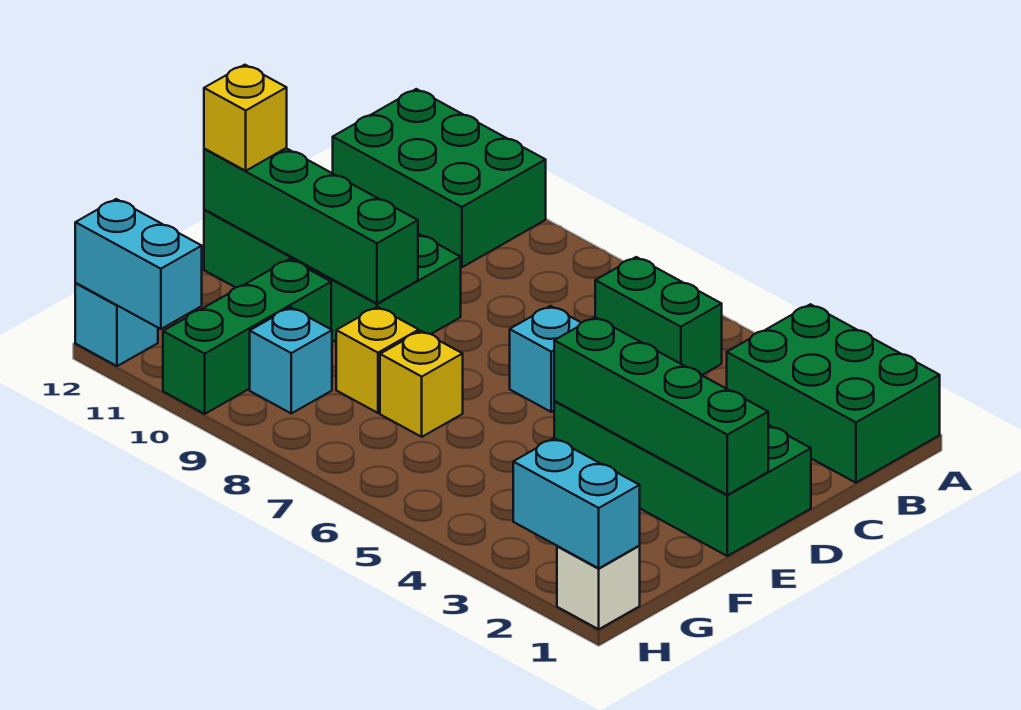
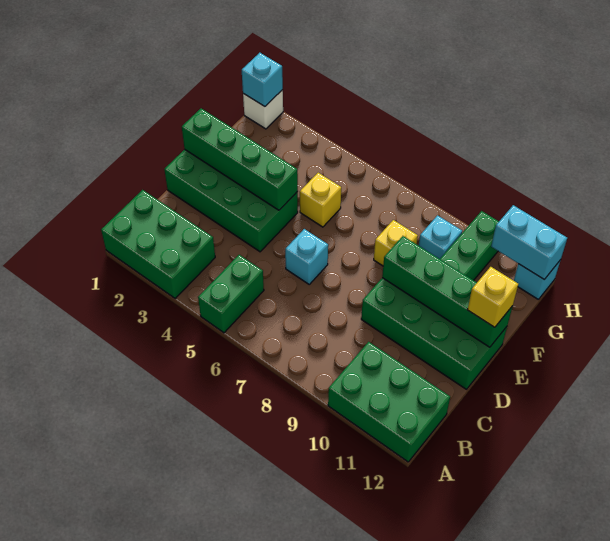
green brick B5:B6 level 1 -> green brick A5:B5 level 1
yellow brick F7 level 1 -> yellow brick F5 level 1
cyan brick H1:H2 level 2 -> cyan brick H1 level 2

